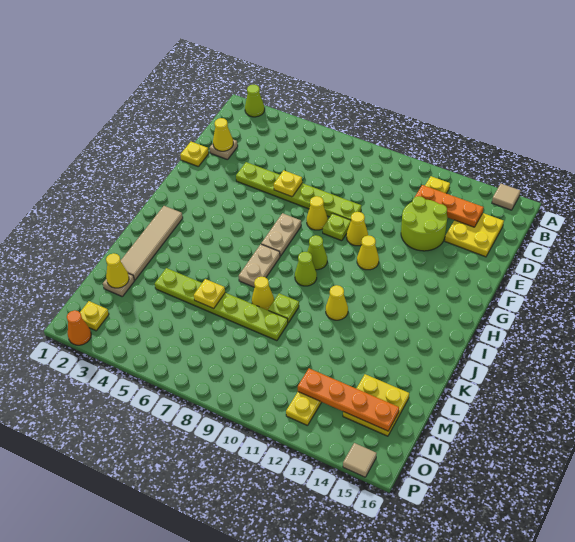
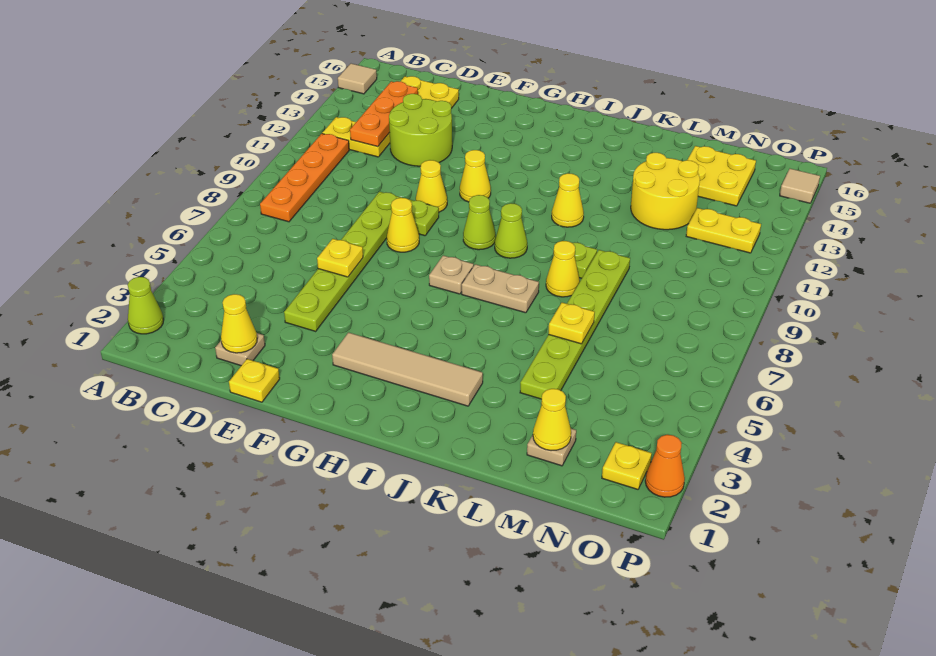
tan plate G7:H7 level 1 -> tan plate H7 level 1
tan tile I2:L2 level 1 -> tan tile G3:J3 level 1
none -> yellow round brick L12:M13 level 1
orange plate N12:N15 level 2 -> orange plate B8:B11 level 1

